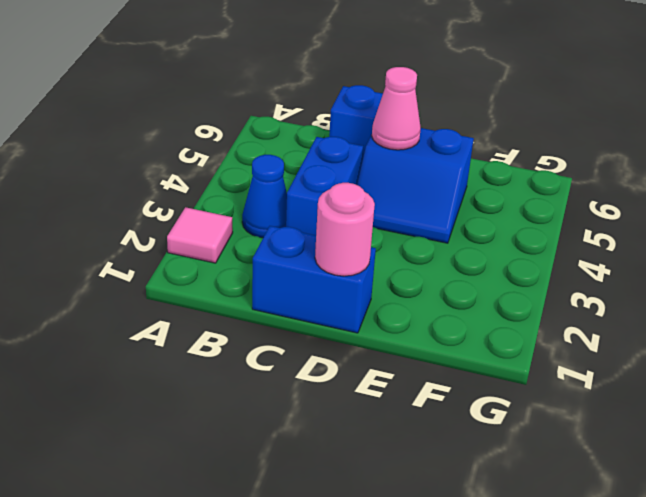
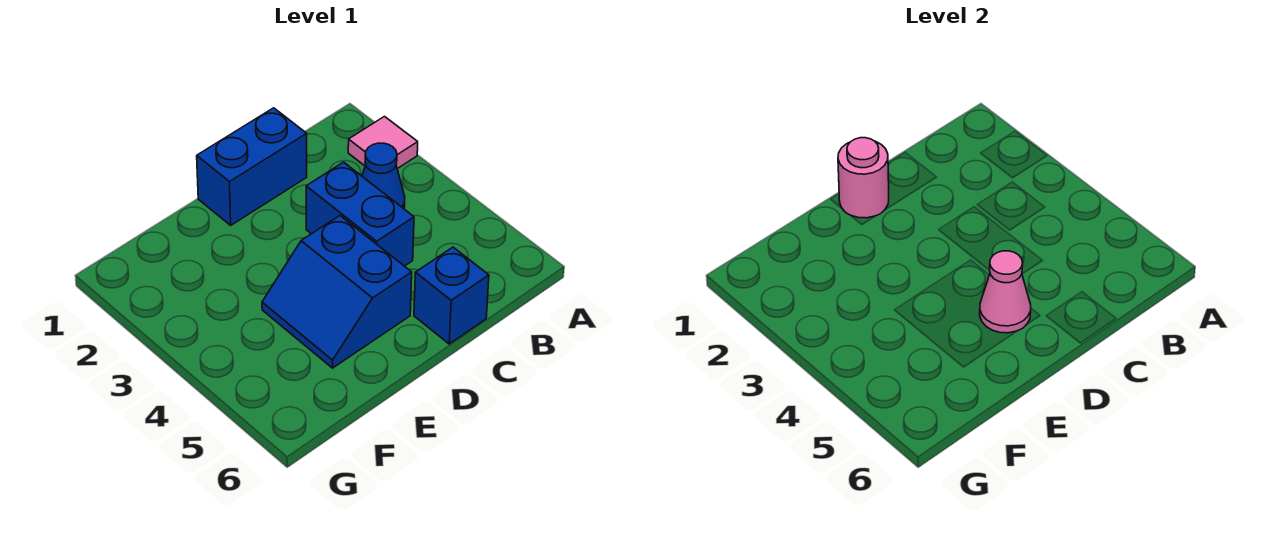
blue slope D4:E5 level 1 top 5 -> blue slope D4:E5 level 1 top D

